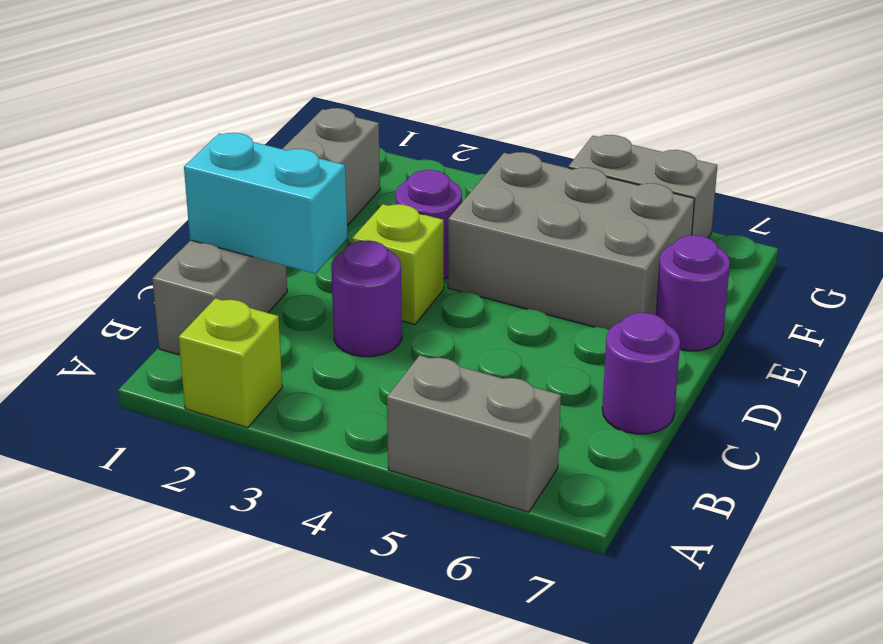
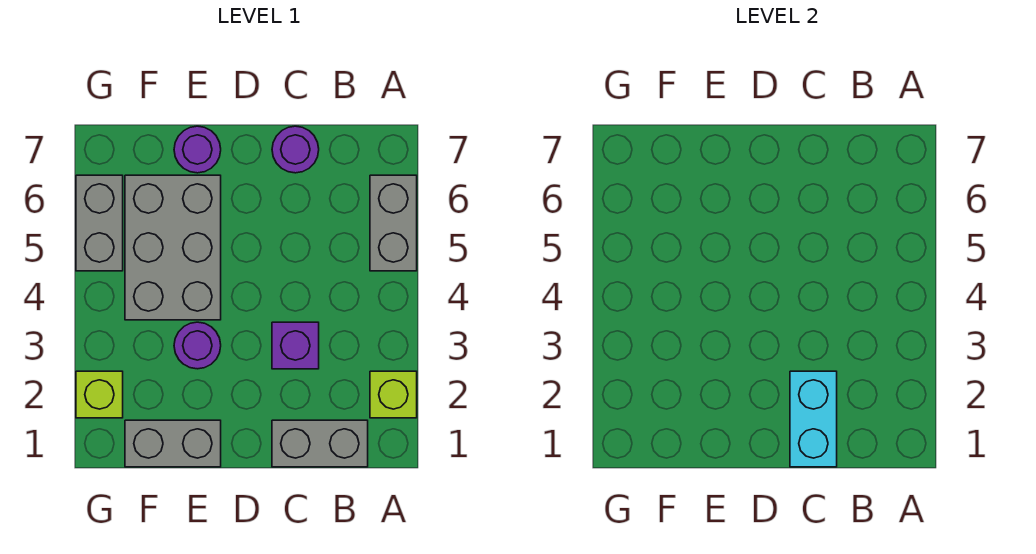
purple round brick C3 level 1 -> purple brick C3 level 1
lime brick D3 level 1 -> lime brick G2 level 1

